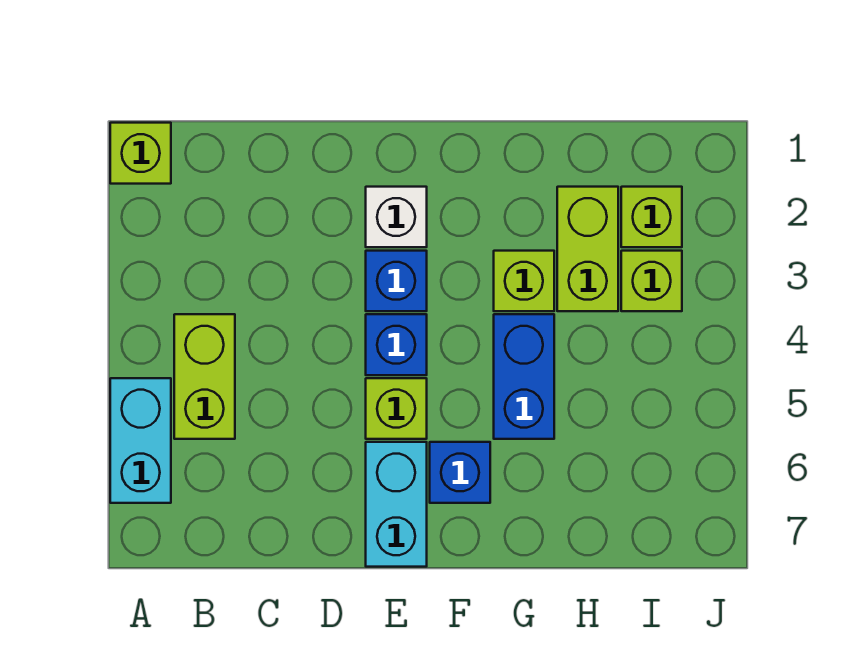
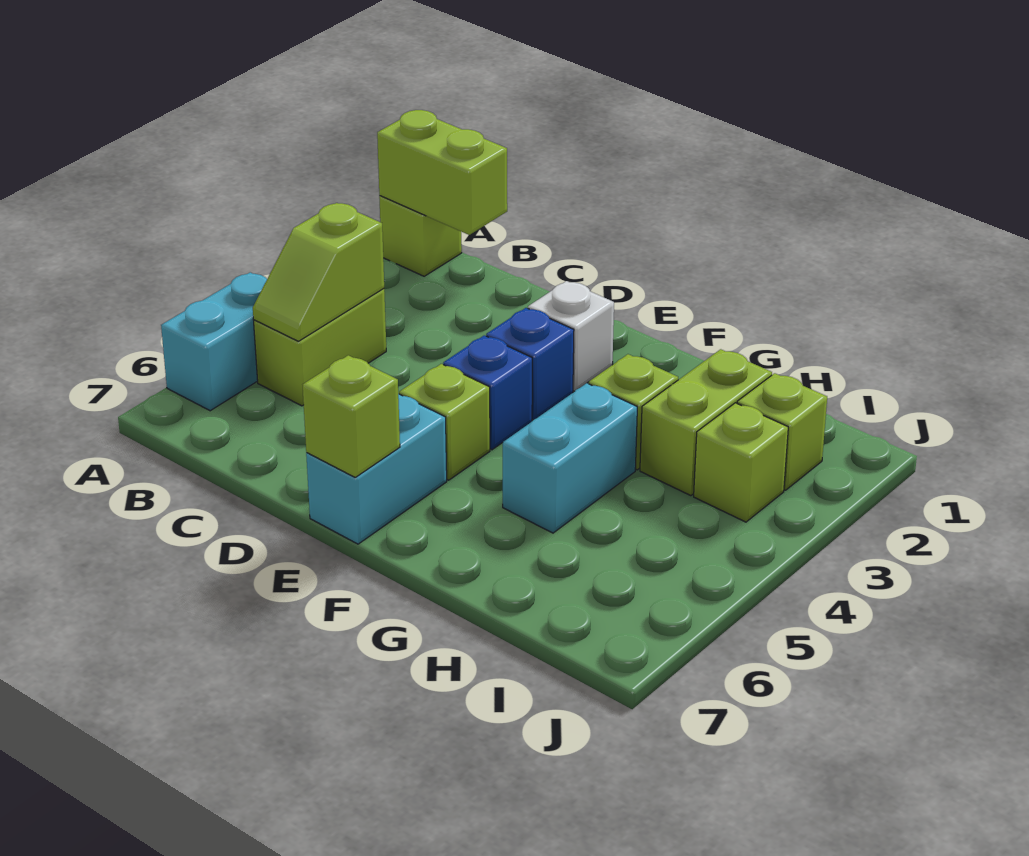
none -> lime brick A1:B1 level 2
none -> lime slope B4:B5 level 2 top 4
none -> lime brick E7 level 2
blue brick F6 level 1 -> none
blue brick G4:G5 level 1 -> cyan brick G4:G5 level 1

